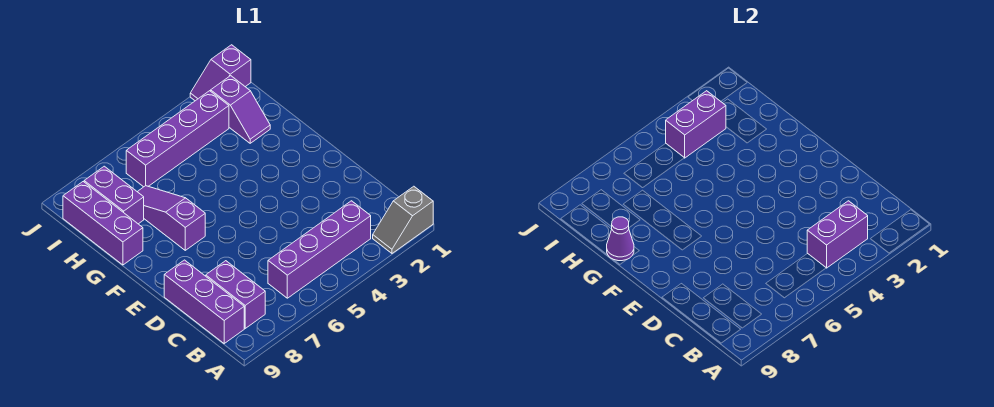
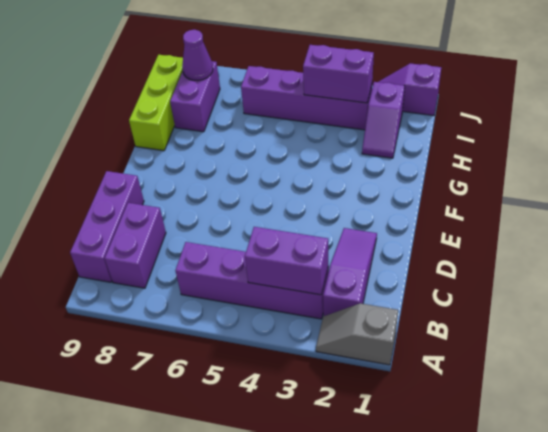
purple slope F7:H7 level 1 top F -> purple slope B2:D2 level 1 top B
purple brick G9:I9 level 1 -> lime brick G9:I9 level 1
purple cone G9 level 2 -> purple cone I8 level 2

